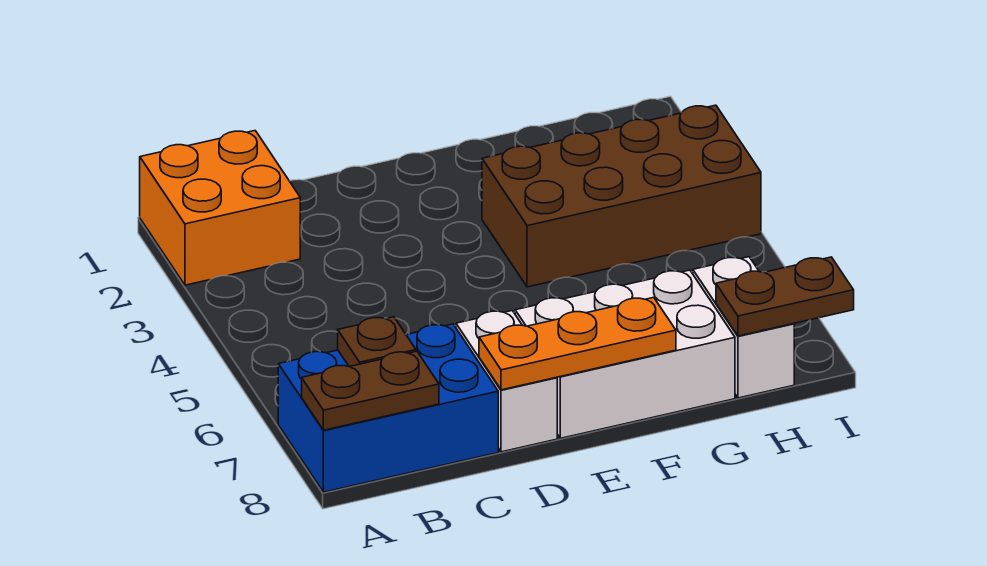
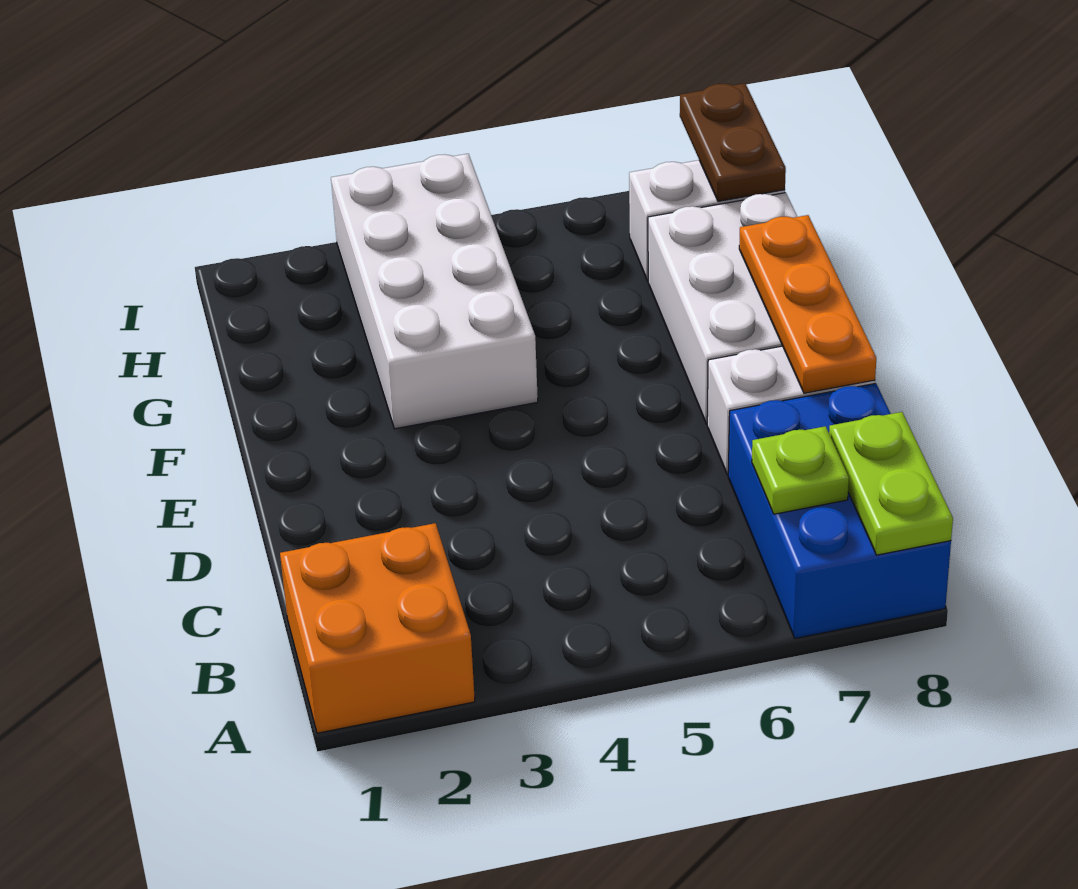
brown plate A8:B8 level 2 -> lime plate A8:B8 level 2
brown plate B7 level 2 -> lime plate B7 level 2
brown brick F3:I4 level 1 -> white brick F3:I4 level 1

